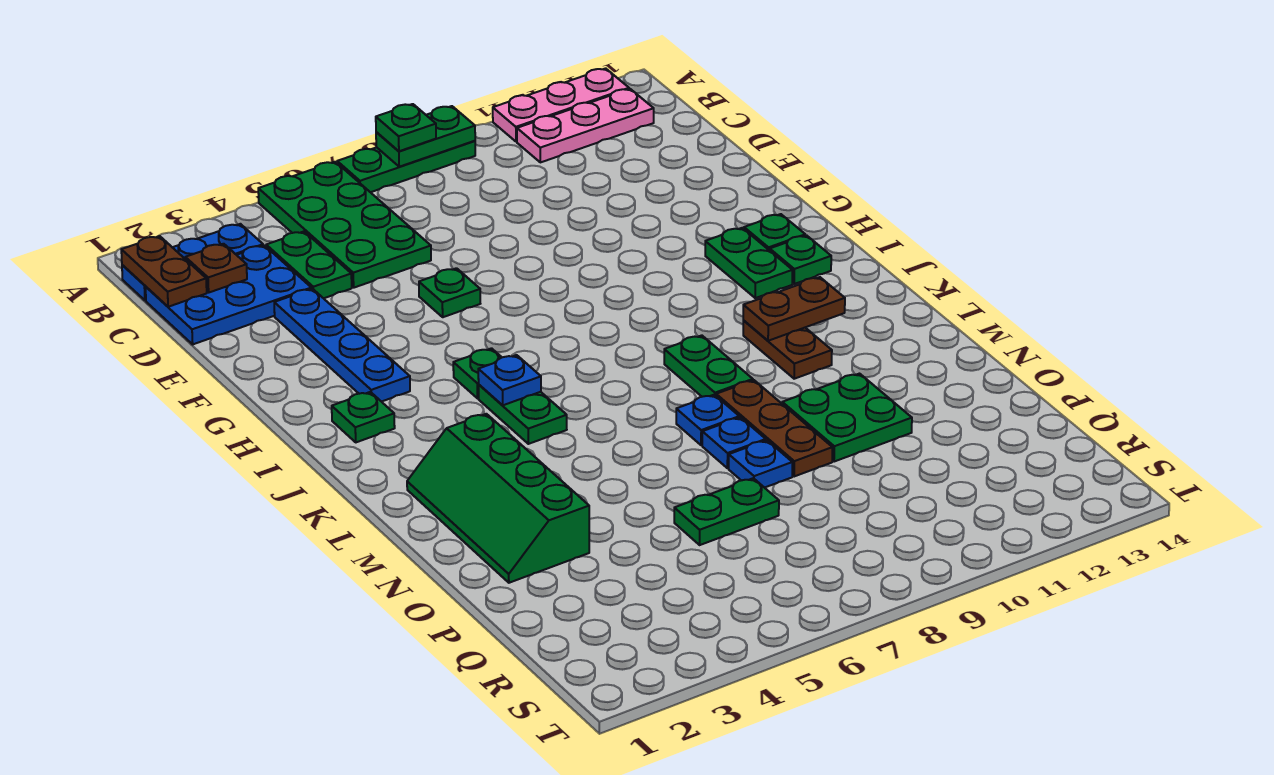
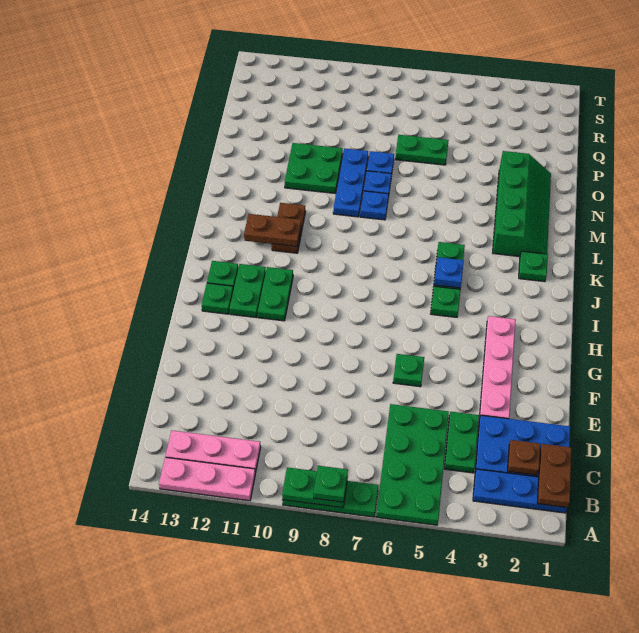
blue plate E3:H3 level 1 -> pink plate E3:H3 level 1
green plate I2 level 1 -> green plate K2 level 1
green plate K9:L9 level 1 -> green plate H11:I11 level 1
brown plate M9:O9 level 1 -> blue plate M9:O9 level 1

